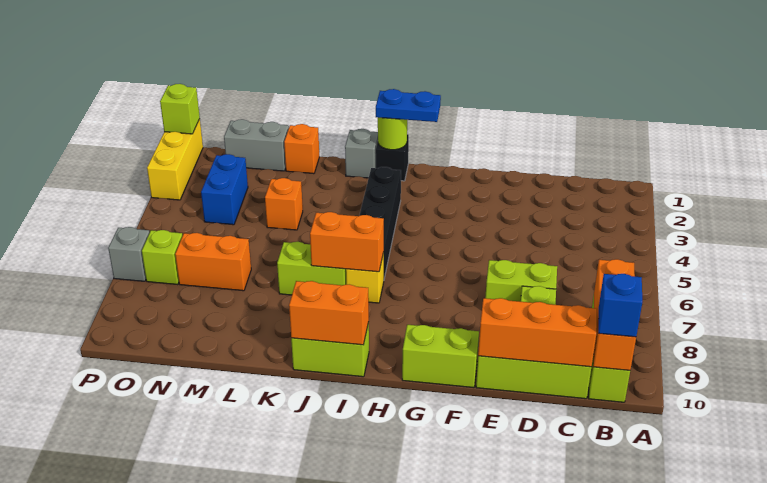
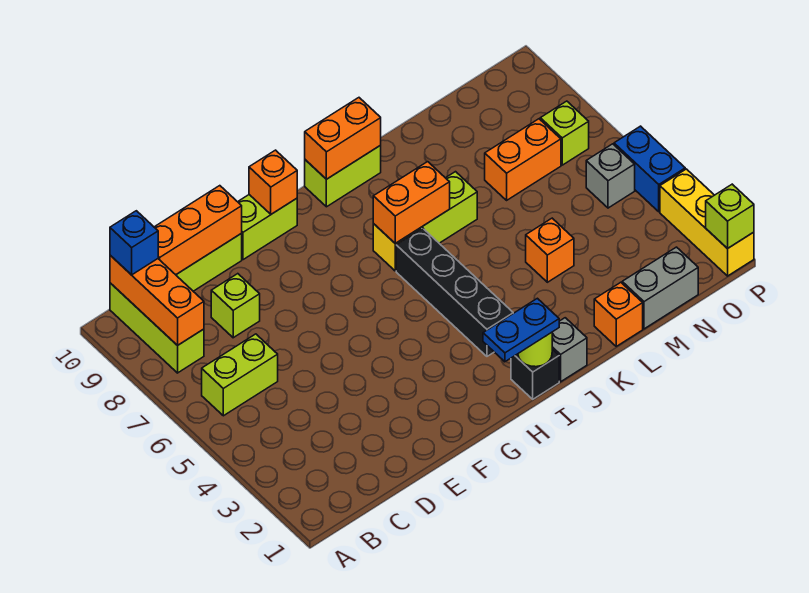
lime brick D7:E7 level 1 -> lime brick B6:C6 level 1
none -> orange brick G10 level 2
blue brick N3:N4 level 1 -> blue brick P4:P5 level 1
grey brick P7 level 1 -> grey brick O5 level 1

